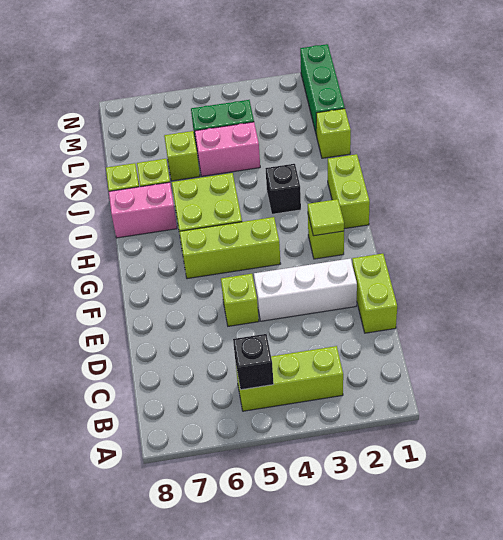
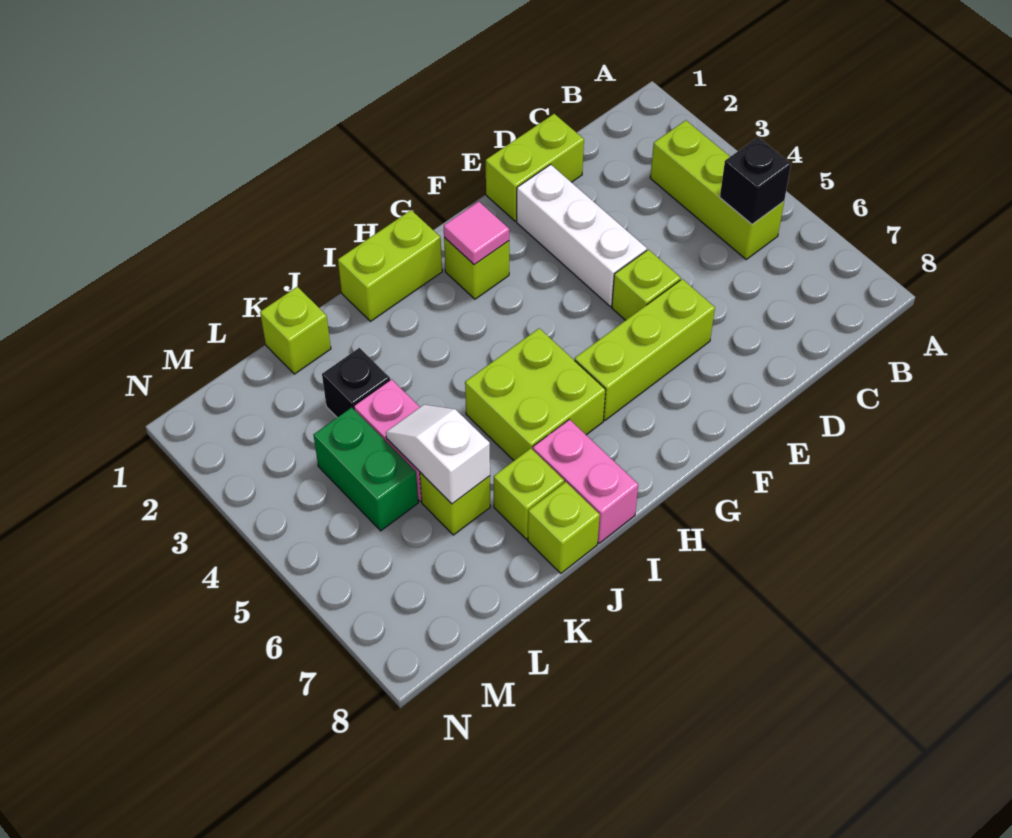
lime tile G2 level 2 -> pink tile G2 level 2
lime brick G4:G6 level 1 -> lime brick E6:G6 level 1
black brick I3 level 1 -> black brick K3 level 1
none -> white slope K5:K6 level 2 top 6
green brick L1:N1 level 1 -> none

